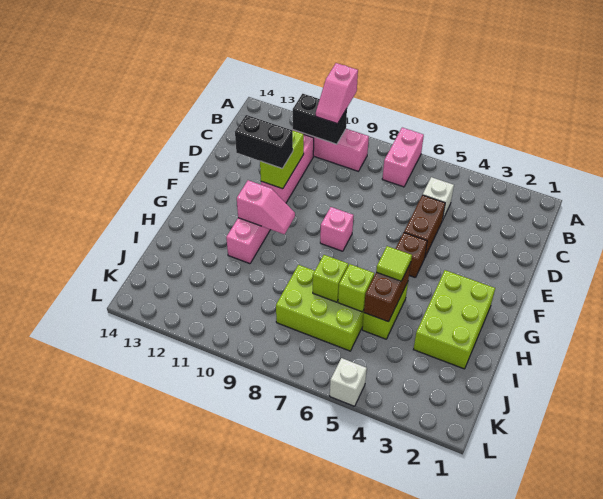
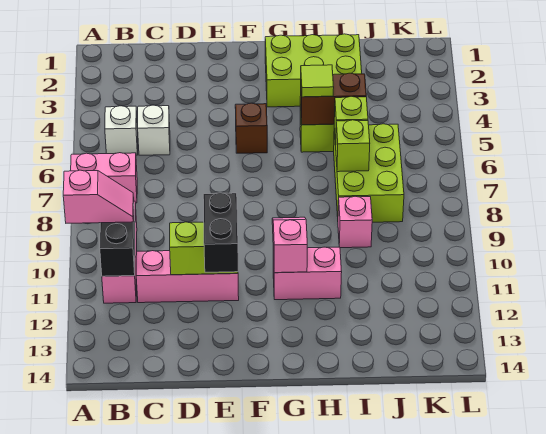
brown brick D5:E5 level 1 -> none
pink brick F8 level 1 -> pink brick I9 level 1
white brick L5 level 1 -> white brick B5 level 1

